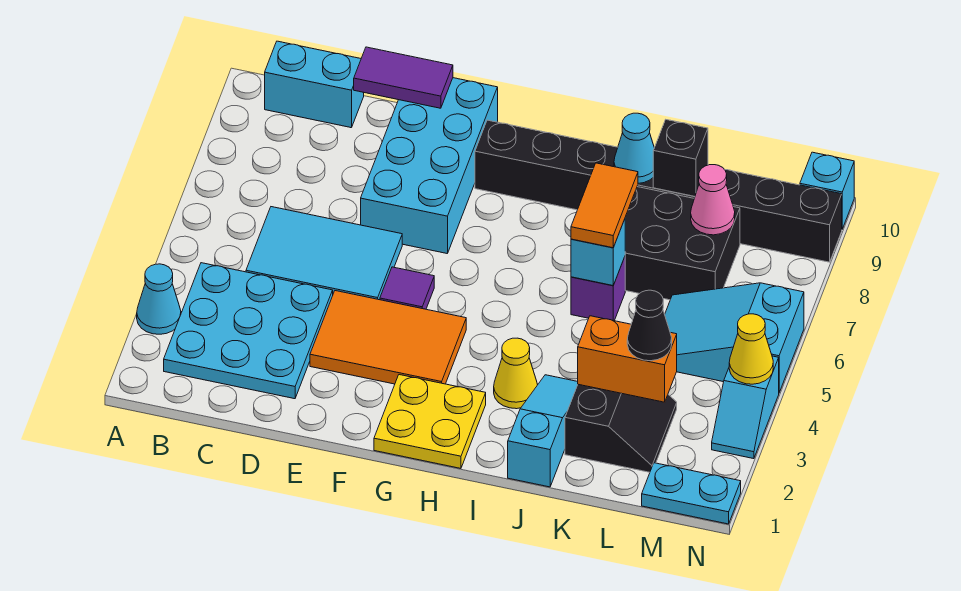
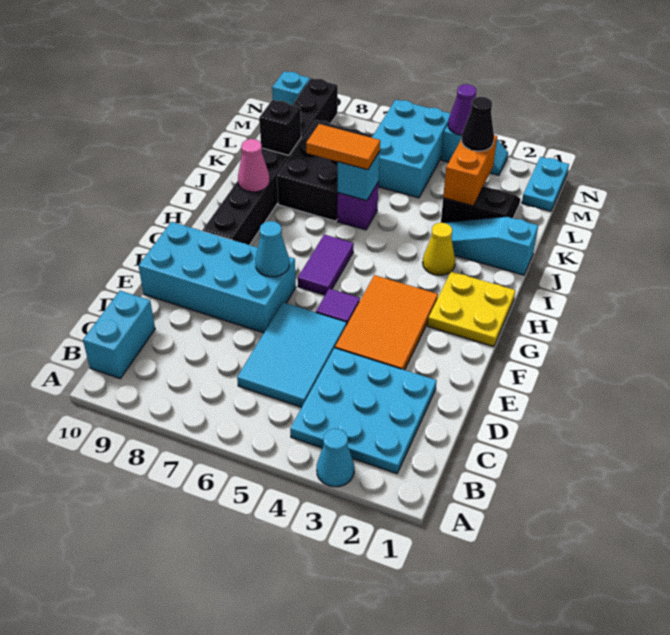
purple tile D10:E10 level 2 -> purple tile G6:H6 level 1
cyan cone J9 level 2 -> cyan cone F7 level 2
cyan slope L5:N6 level 1 top N -> cyan brick L5:N6 level 1
pink cone L8 level 2 -> pink cone I9 level 2
yellow cone N4 level 2 -> purple cone N4 level 2

